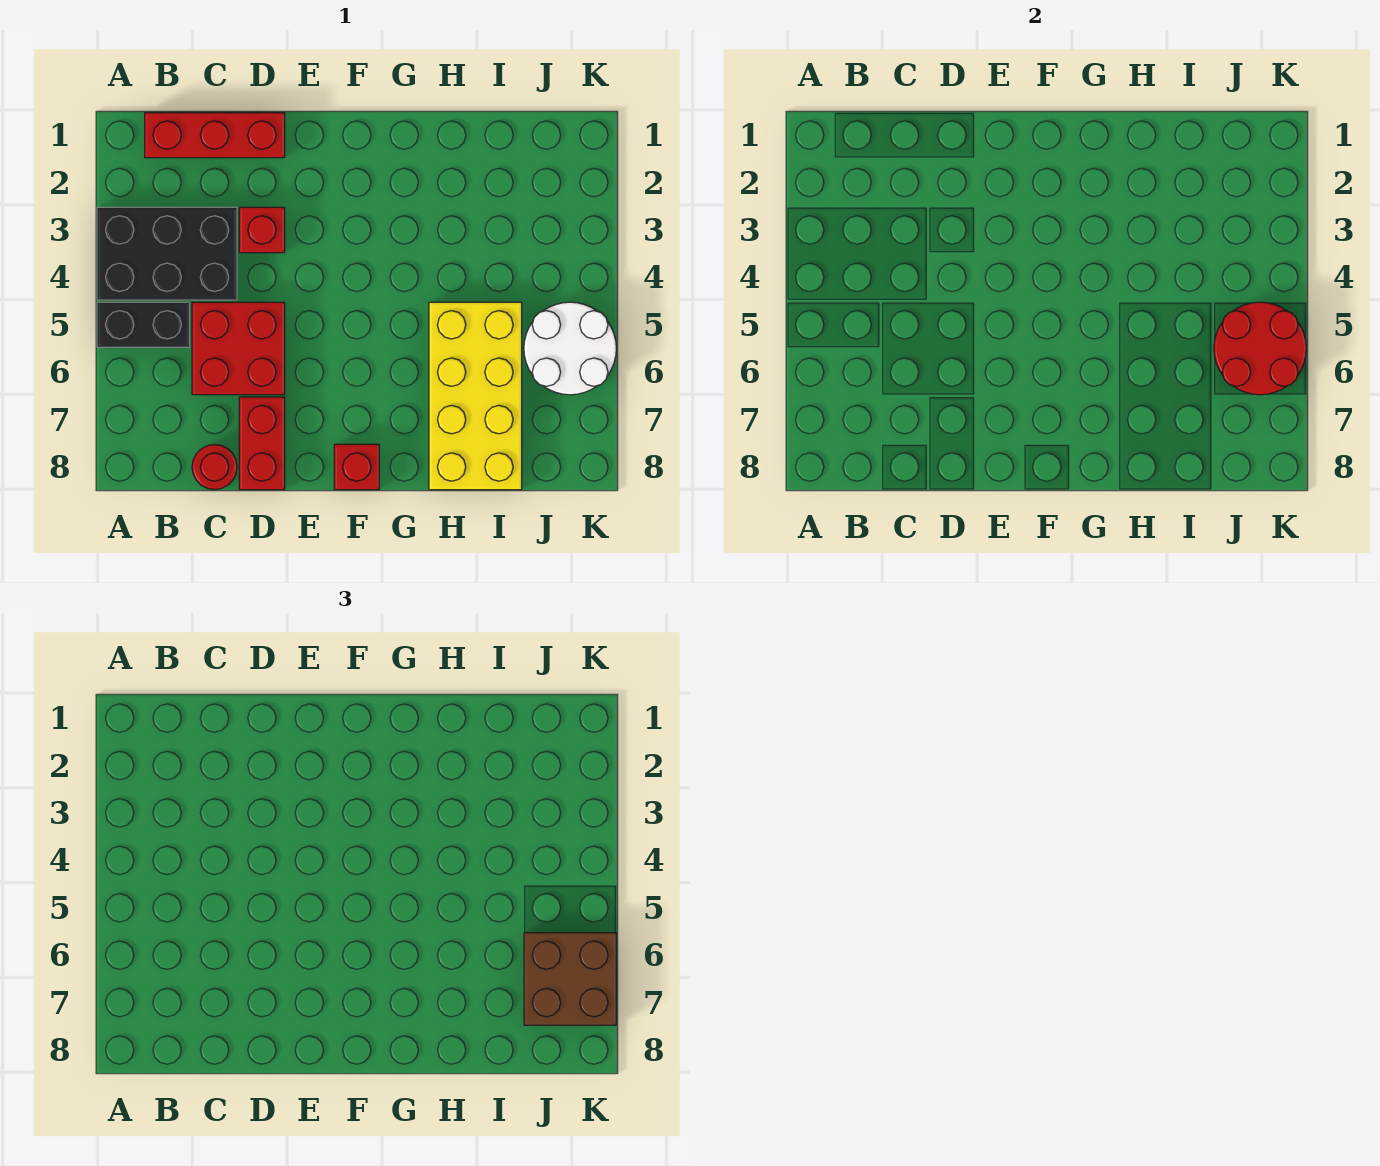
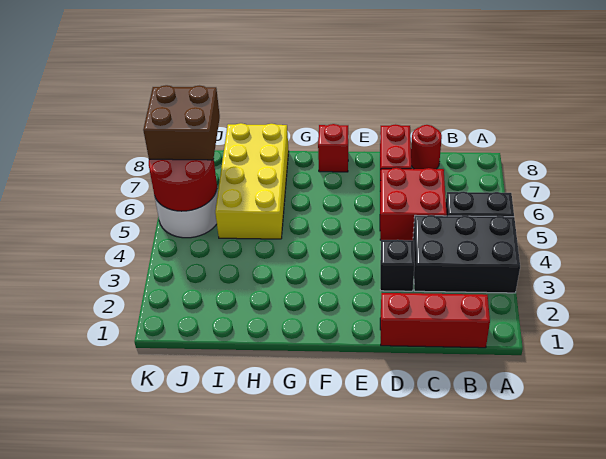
red brick D3 level 1 -> black brick D3 level 1

